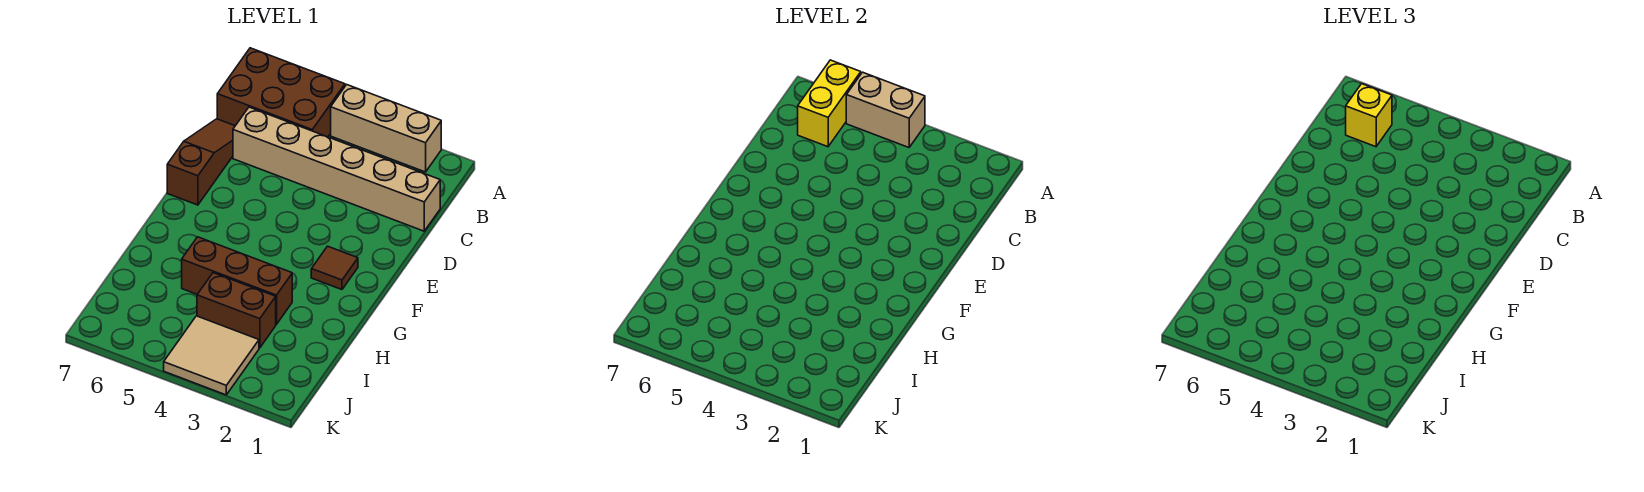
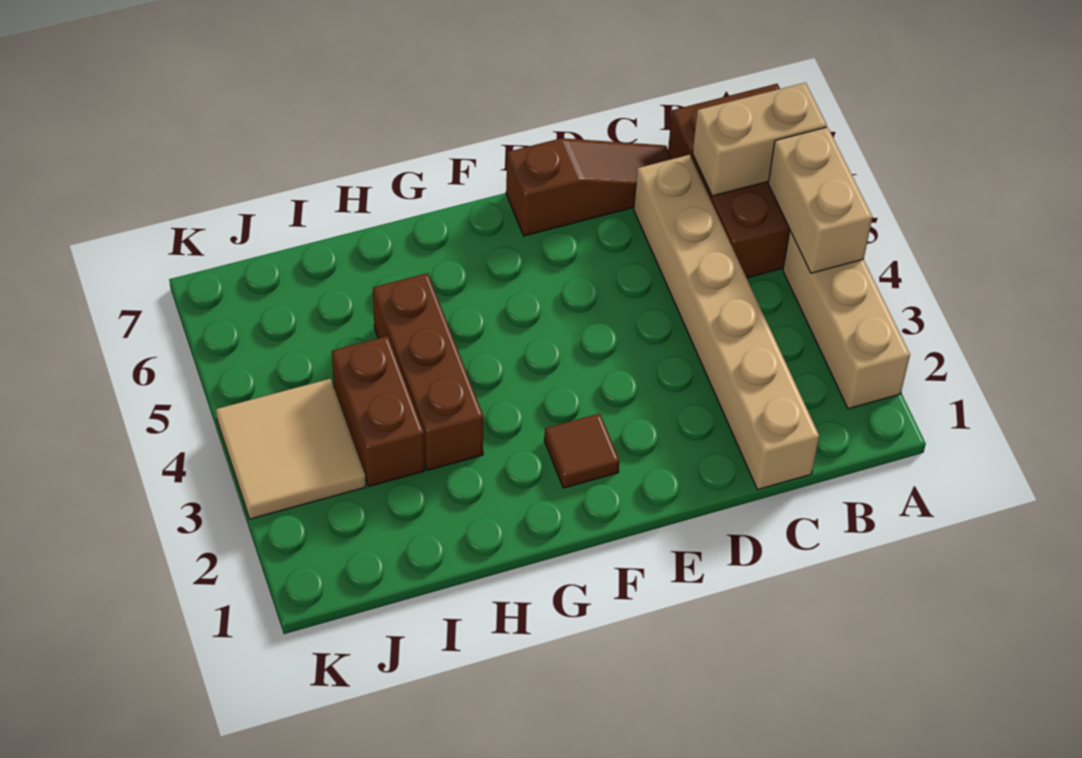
yellow brick A6:B6 level 2 -> tan brick A6:B6 level 2
yellow brick B6 level 3 -> none

